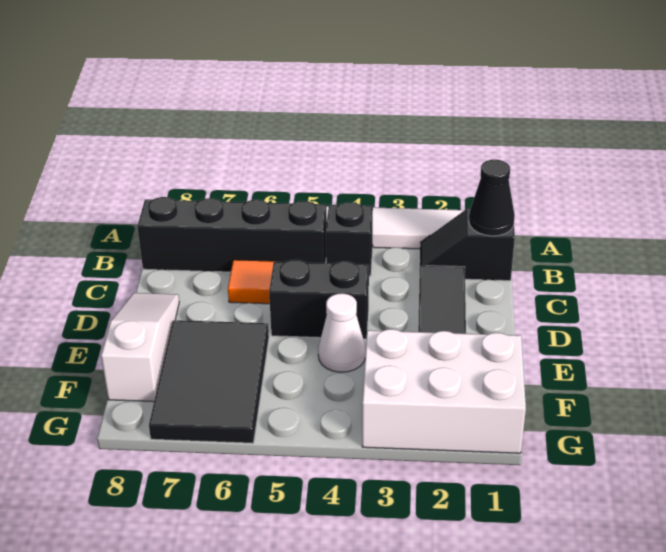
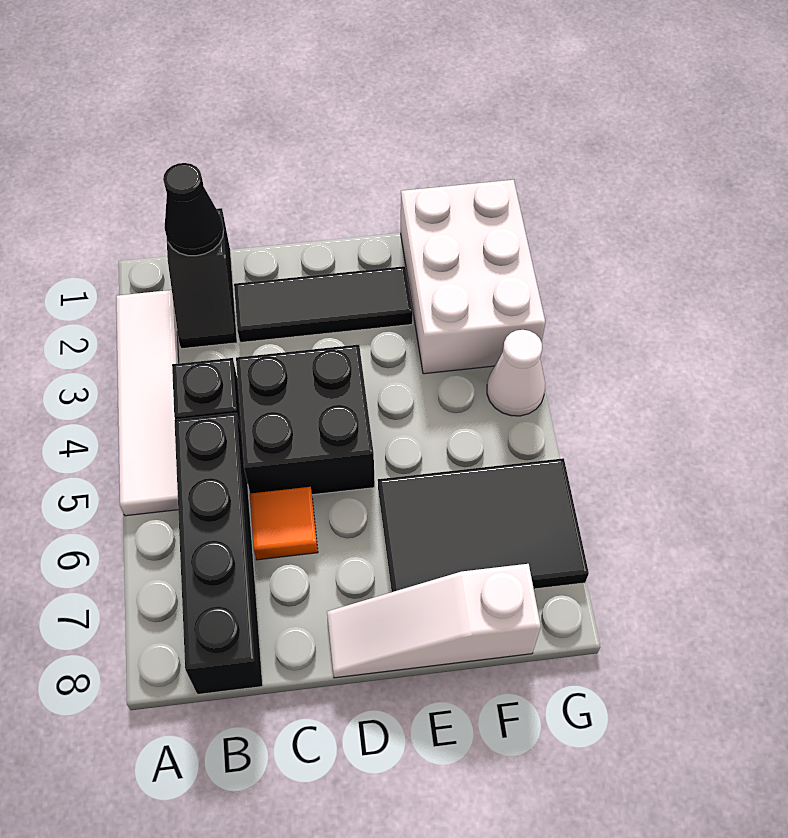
black brick D4:D5 level 1 -> black brick C4:D5 level 1
white cone E4 level 1 -> white cone G4 level 1

